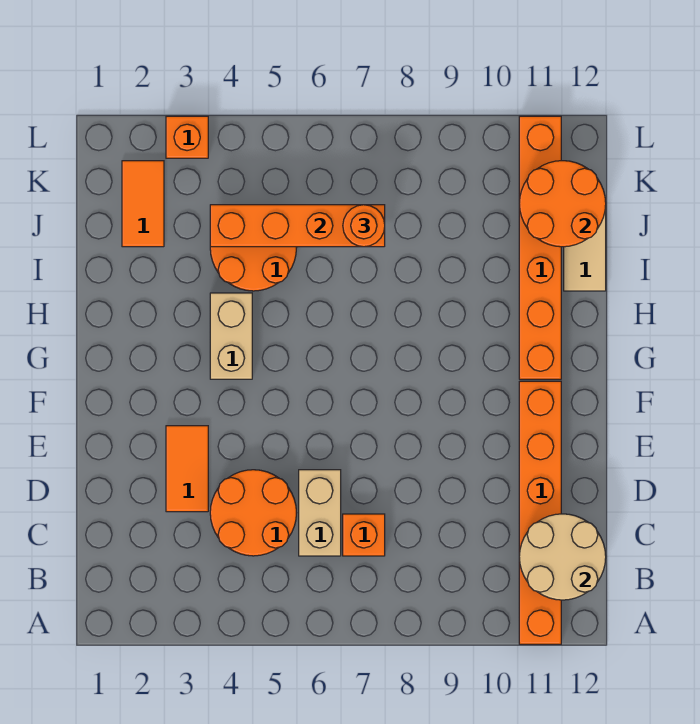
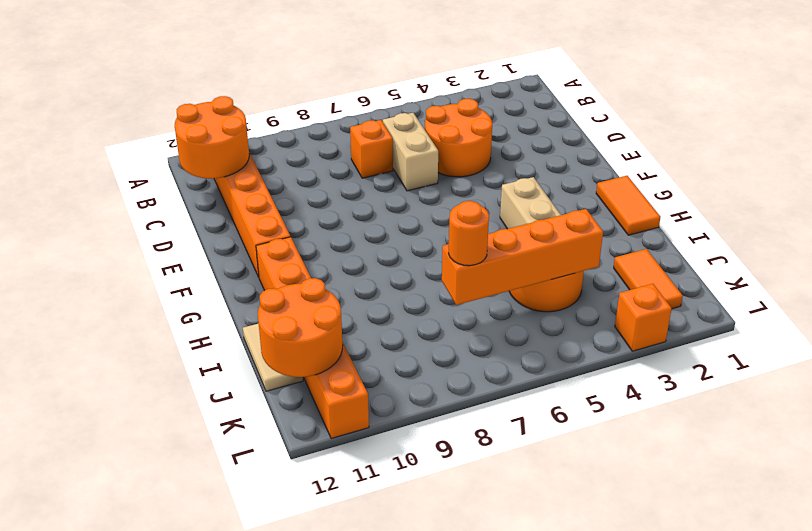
tan round brick B11:C12 level 2 -> orange round brick B11:C12 level 2
orange tile D3:E3 level 1 -> orange tile G1:H1 level 1

